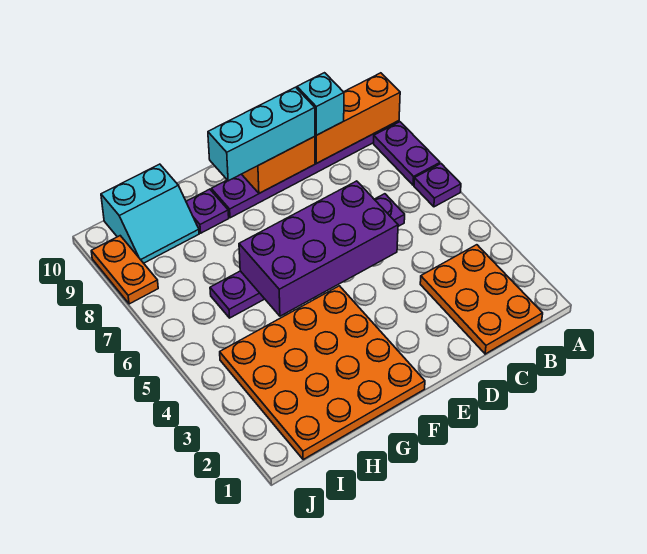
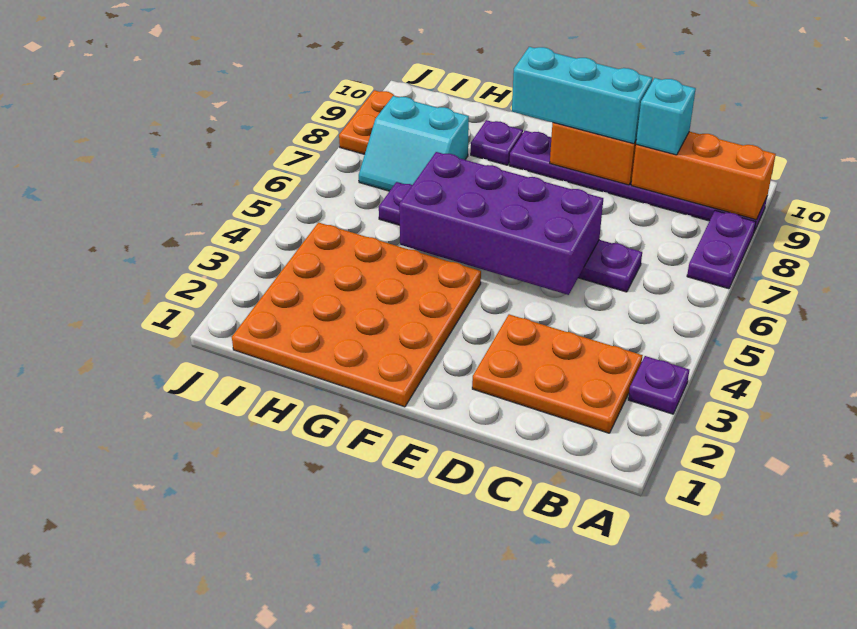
purple plate A6 level 1 -> purple plate A3 level 1
orange plate B1:C3 level 1 -> orange plate B2:D3 level 1
cyan slope H9:I10 level 1 top 10 -> cyan slope H7:I8 level 1 top 8

